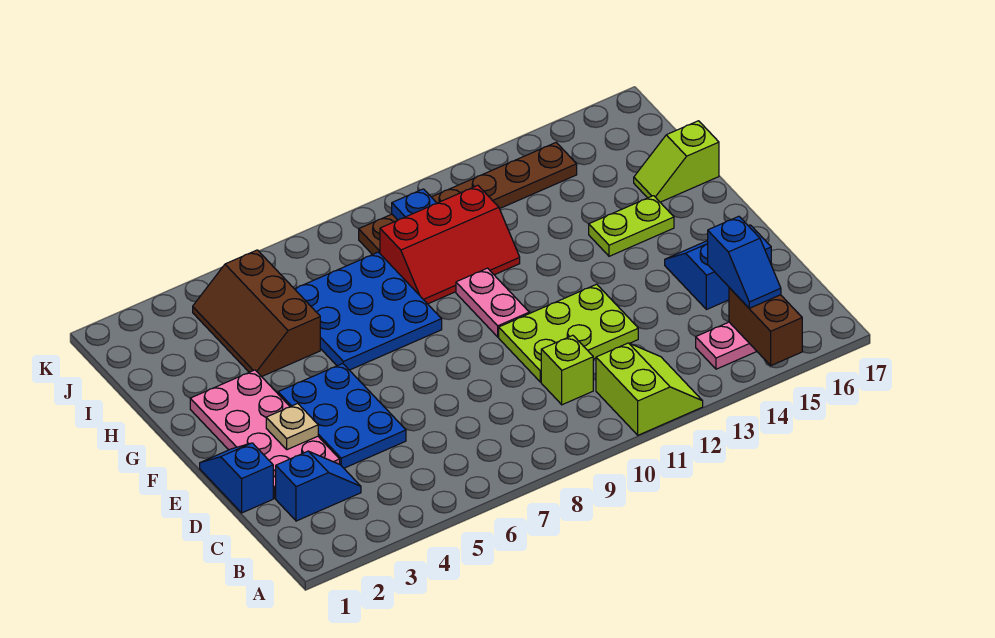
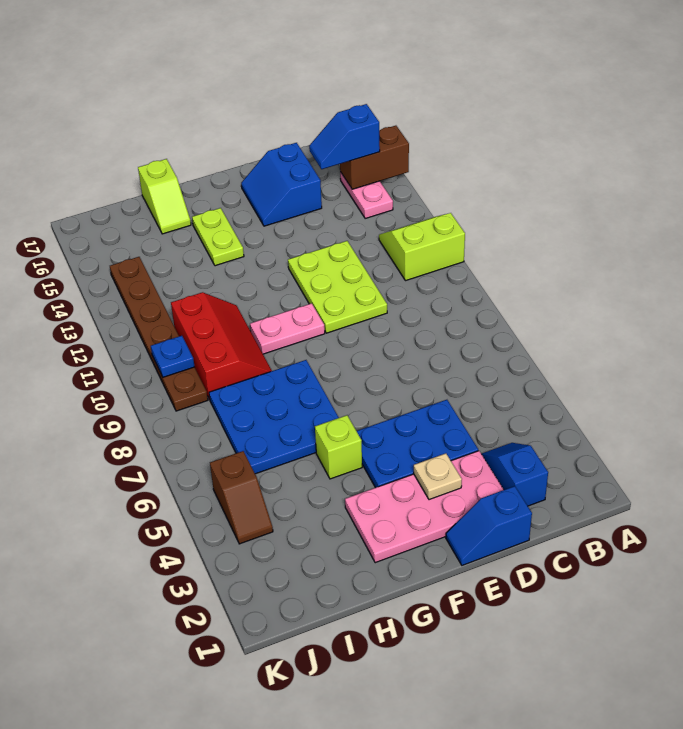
blue slope B15:C15 level 3 top C -> blue slope B15:C15 level 3 top B
lime brick C10 level 1 -> lime brick G5 level 1
brown slope H4:J5 level 1 top 5 -> brown slope J4:J5 level 1 top 5

